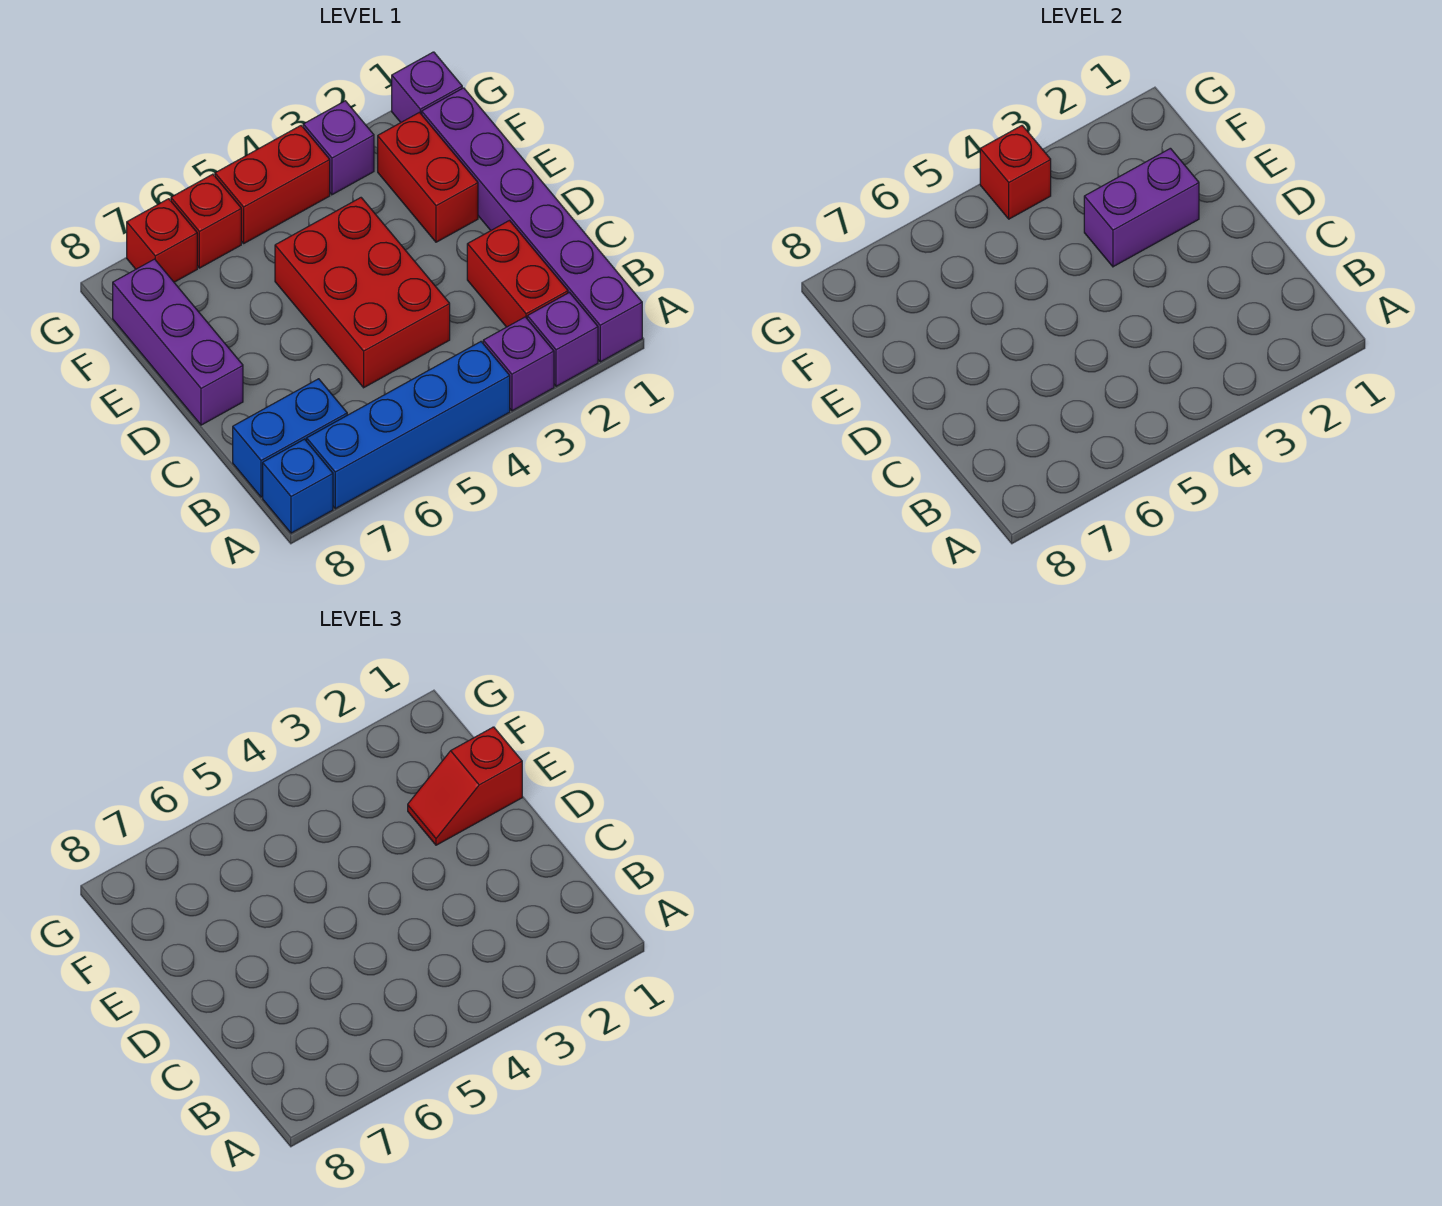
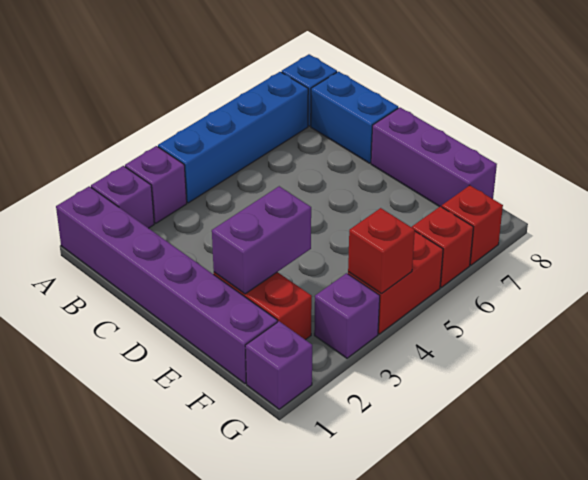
red brick B2:C2 level 1 -> none
blue brick B7:B8 level 1 -> blue brick B8:C8 level 1
red brick C4:E5 level 1 -> none
red slope E1:E2 level 3 top 1 -> none

